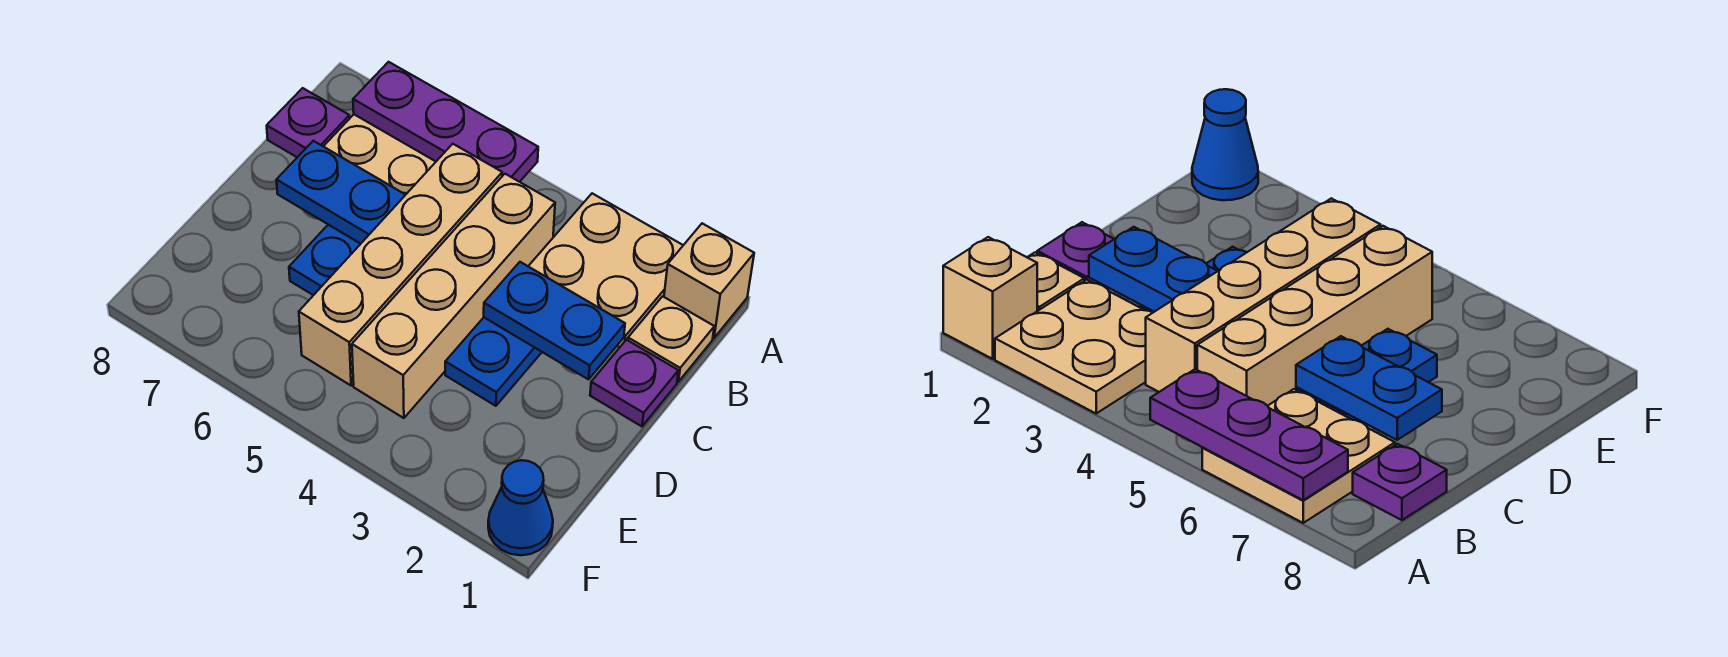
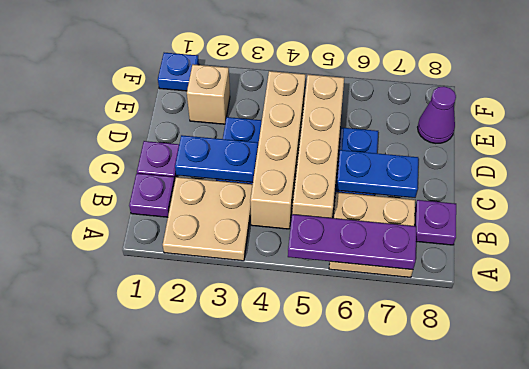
tan brick A1 level 1 -> tan brick E2 level 1
tan plate B1 level 1 -> purple plate B1 level 1
none -> purple cone E8 level 1
blue cone F1 level 1 -> blue plate F1 level 1

